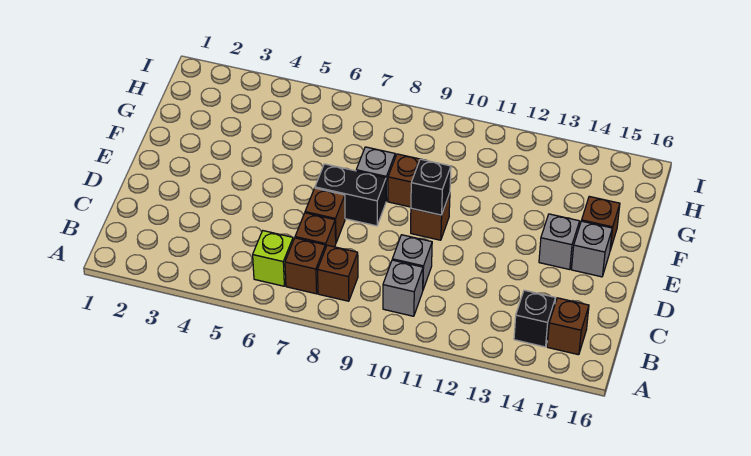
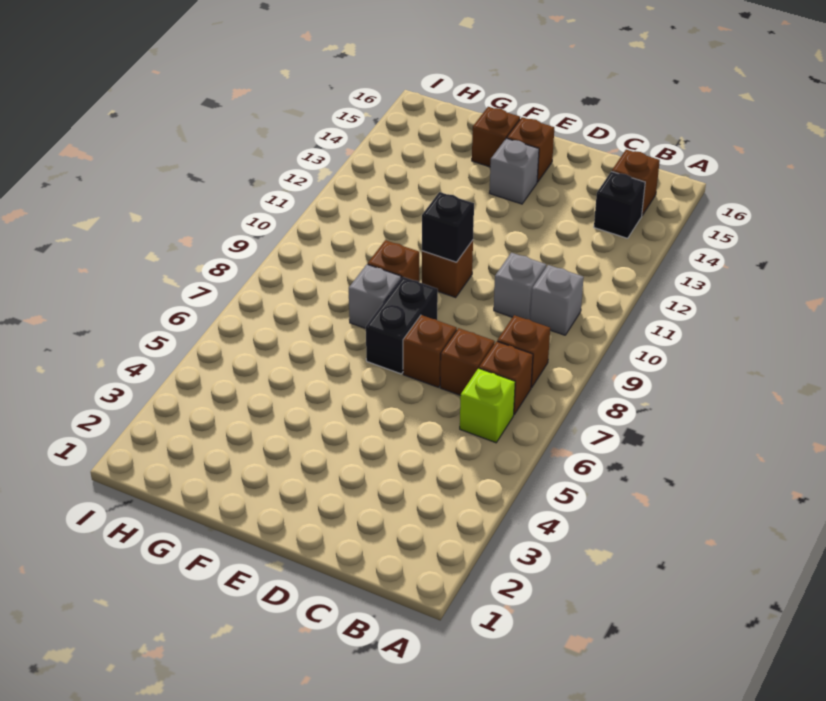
grey brick E15 level 1 -> brown brick E15 level 1

